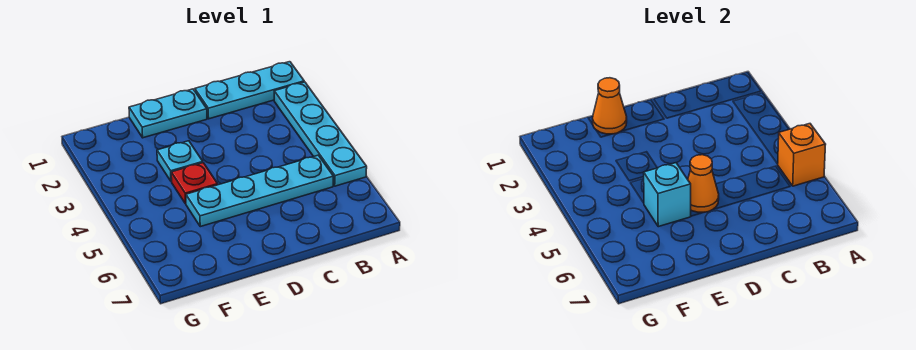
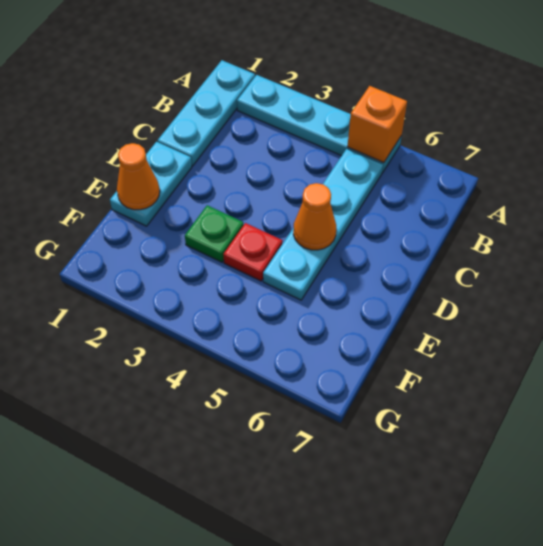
cyan plate E3 level 1 -> green plate E3 level 1
cyan brick E5 level 2 -> none

